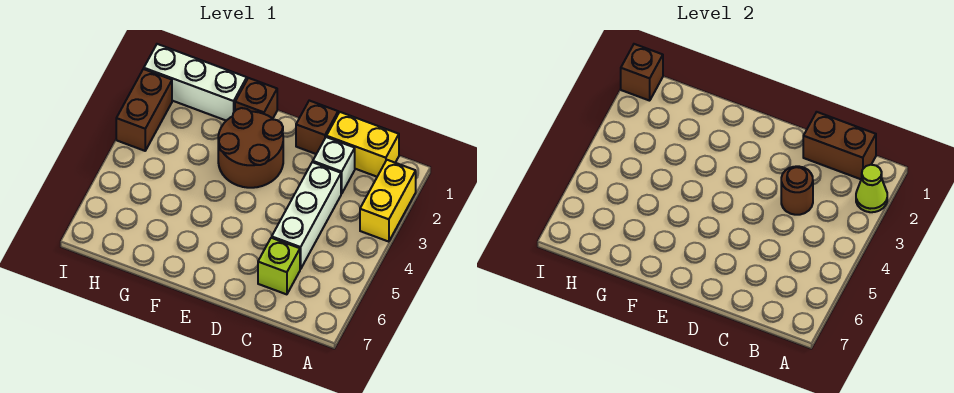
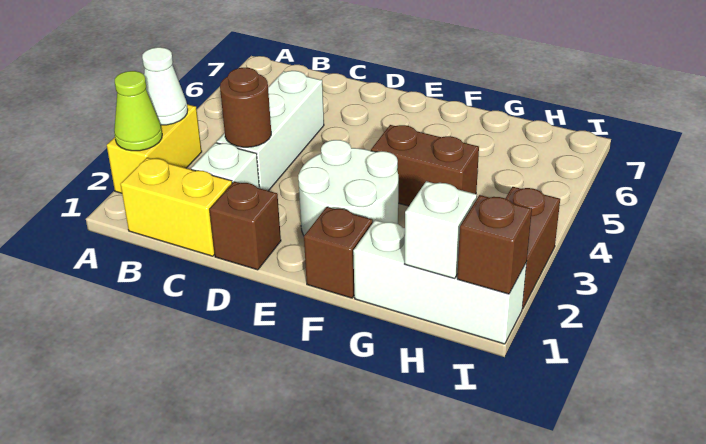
none -> white cone A3 level 2
brown brick B1:C1 level 2 -> brown brick F4:G4 level 1
lime brick C6 level 1 -> none
brown round brick E2:F3 level 1 -> white round brick E2:F3 level 1
none -> white brick H1 level 2

